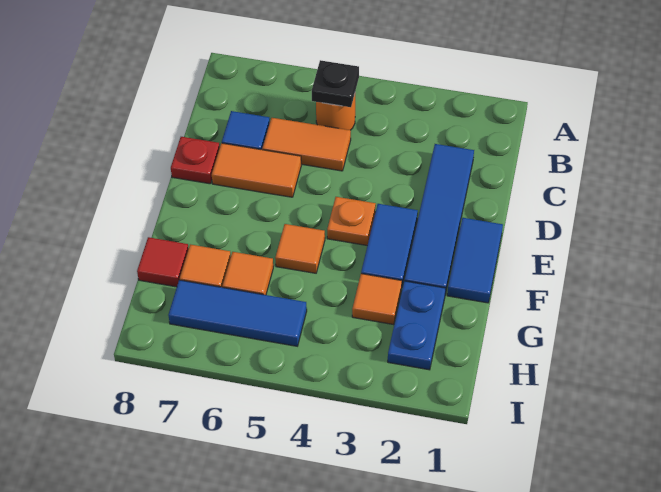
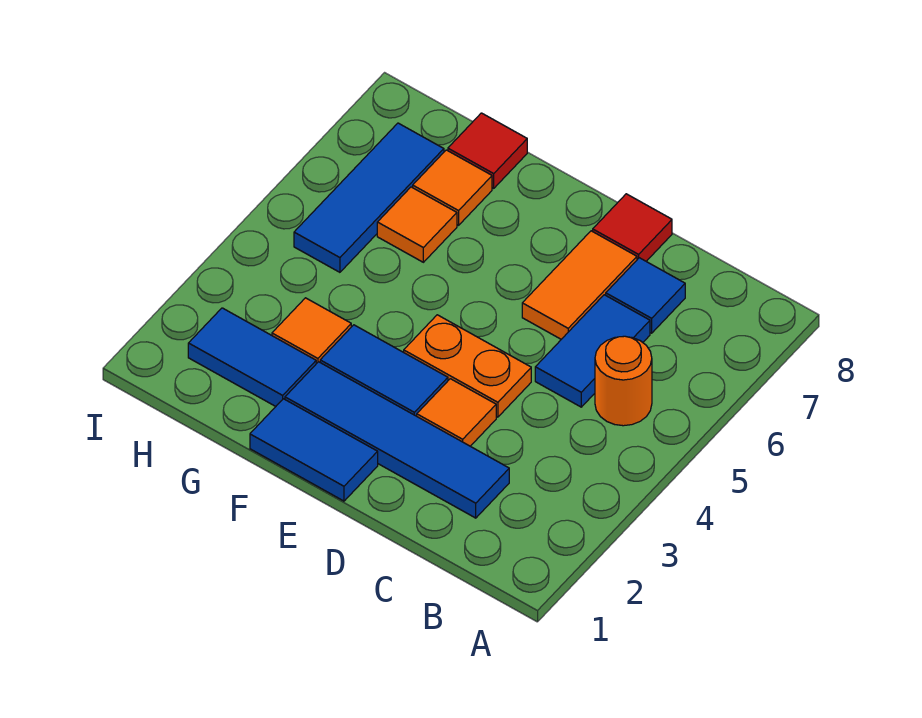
black plate B5 level 2 -> none
orange tile C5:C6 level 1 -> blue tile C5:C6 level 1
red plate D8 level 1 -> red tile D8 level 1
orange plate E4 level 1 -> orange plate D4:E4 level 1
orange tile F5 level 1 -> orange tile D3 level 1
blue plate G2:H2 level 1 -> blue tile G2:H2 level 1

